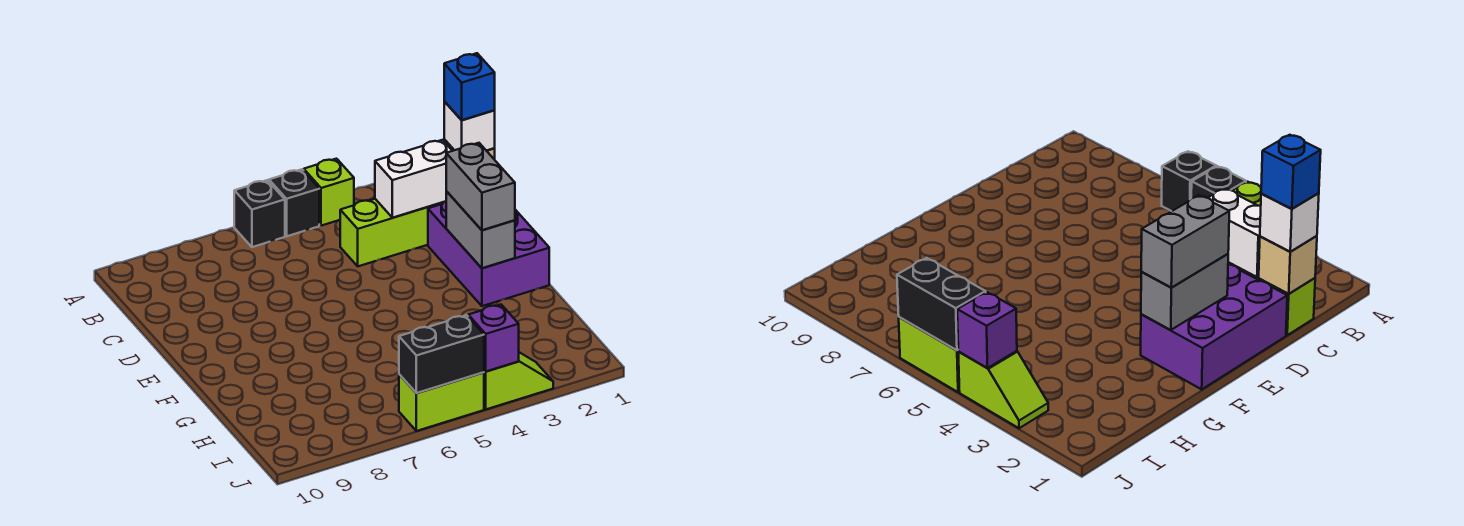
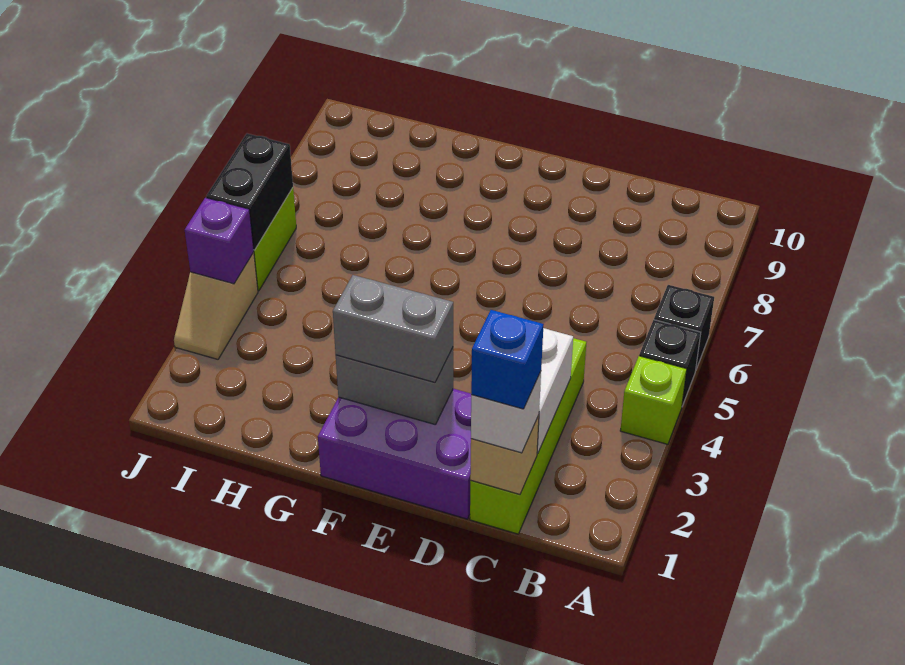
lime slope J3:J4 level 1 top 4 -> tan slope J3:J4 level 1 top 4

